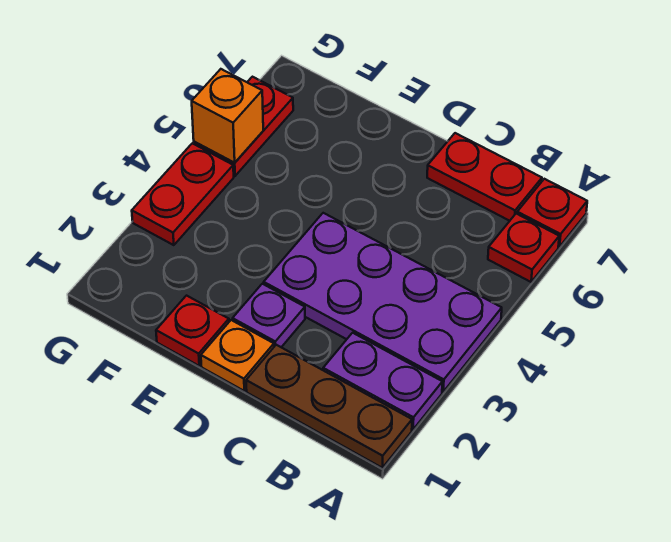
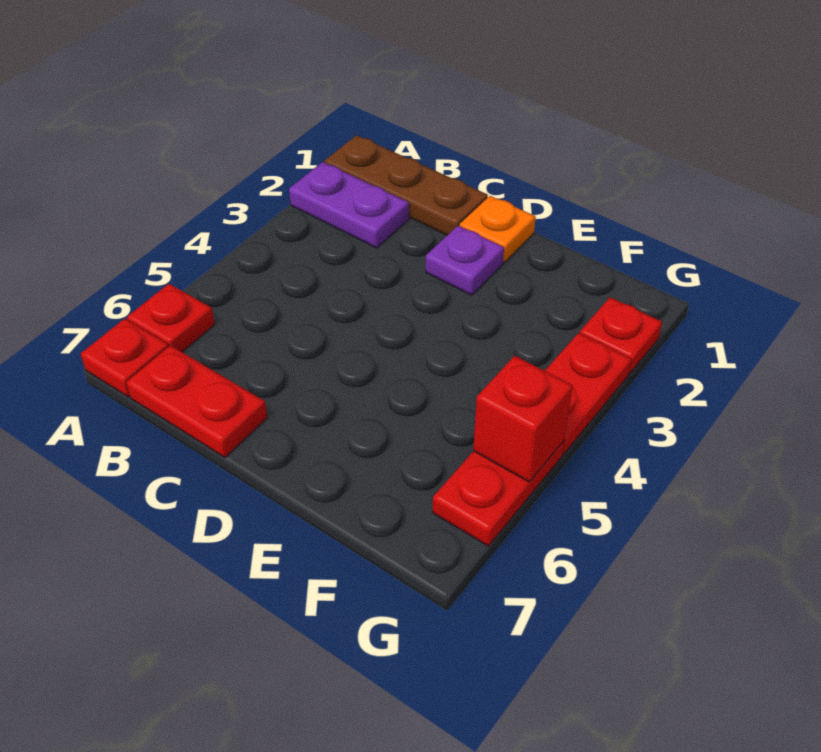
purple plate A3:D4 level 1 -> none
red plate E1 level 1 -> red plate G2 level 1
orange brick G5 level 2 -> red brick G5 level 2

